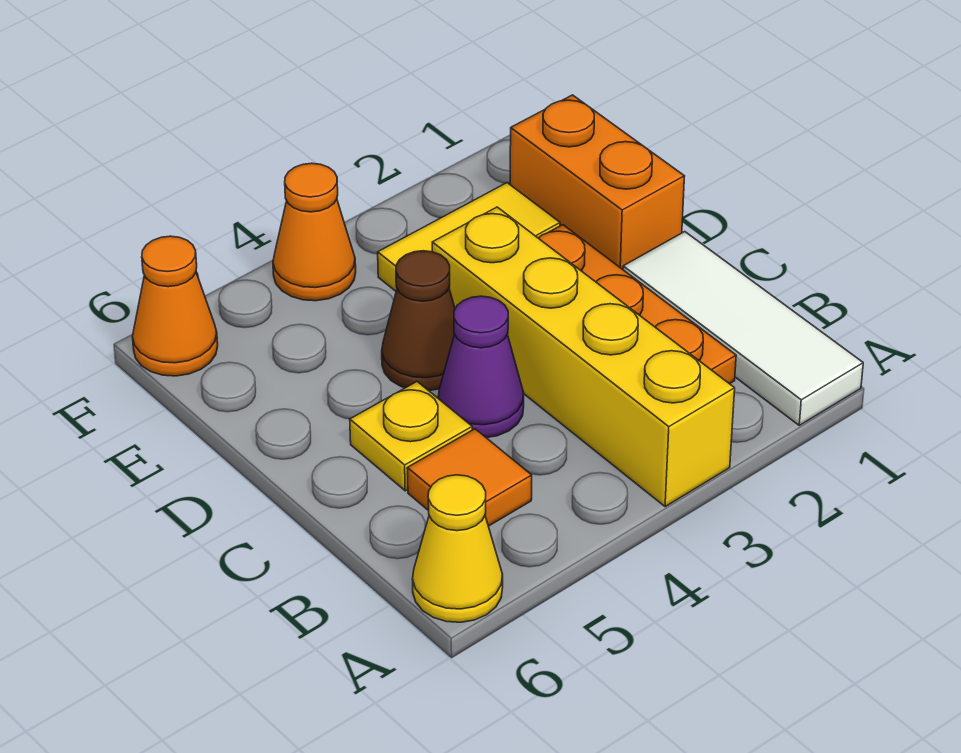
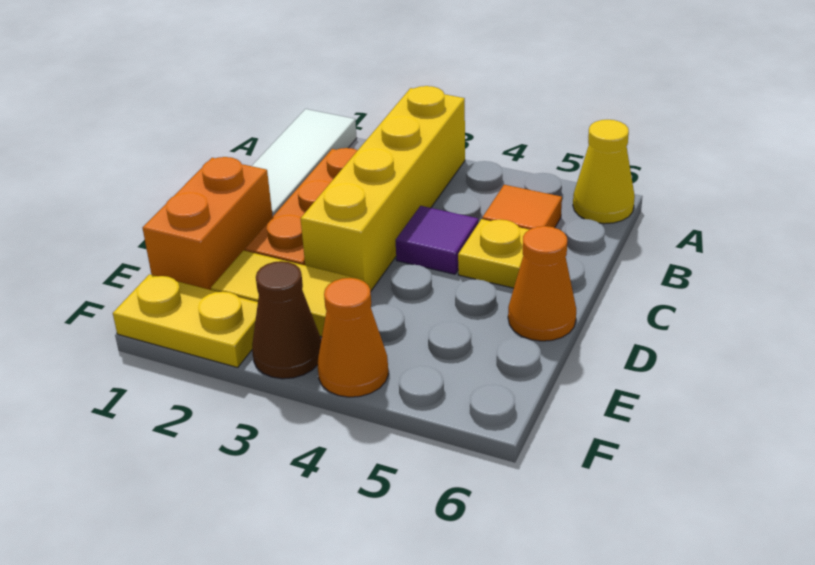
purple cone C4 level 1 -> purple tile C4 level 1
brown cone D4 level 1 -> brown cone F3 level 1
none -> yellow plate F1:F2 level 1
orange cone F6 level 1 -> orange cone D6 level 1

